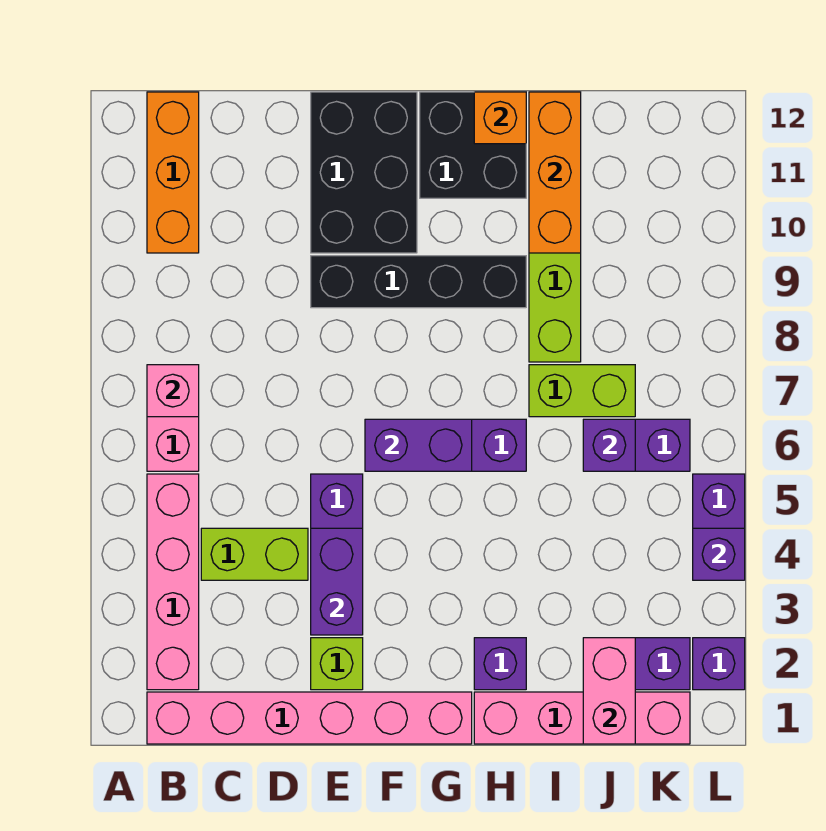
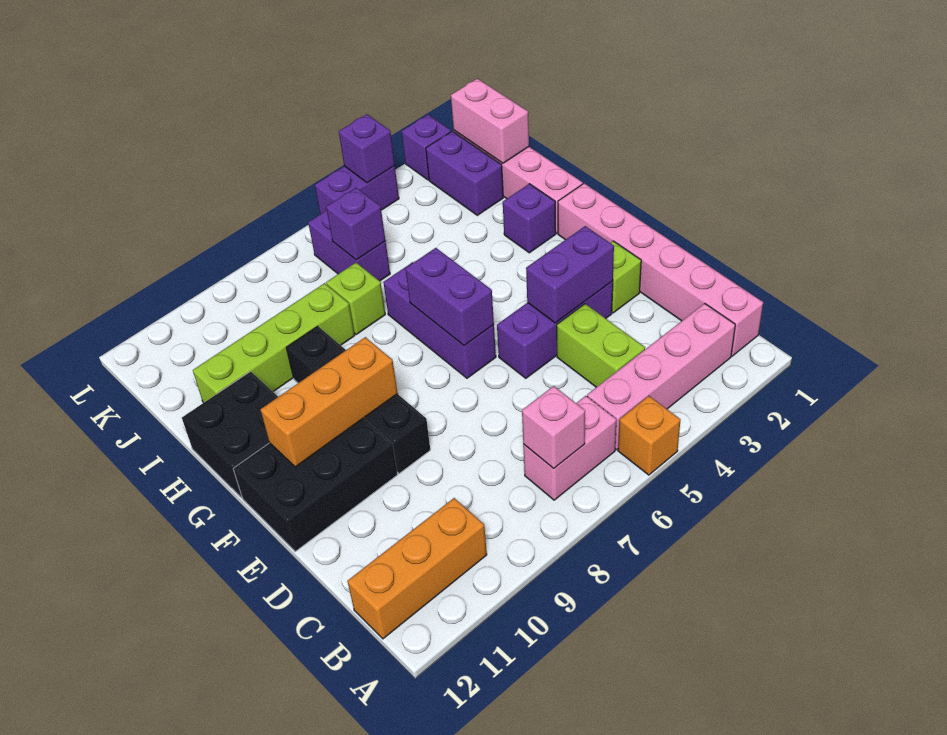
orange brick H12 level 2 -> orange brick A5 level 1
lime brick I7:J7 level 1 -> lime brick I7 level 1
orange brick I10:I12 level 2 -> orange brick F9:F11 level 2
pink brick J1:J2 level 2 -> pink brick J1:K1 level 2

